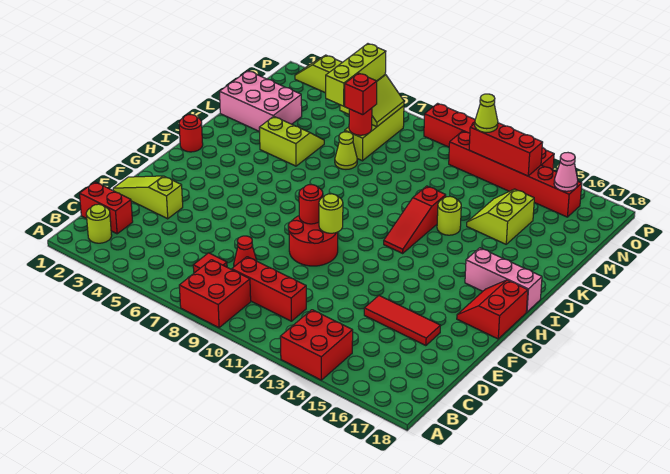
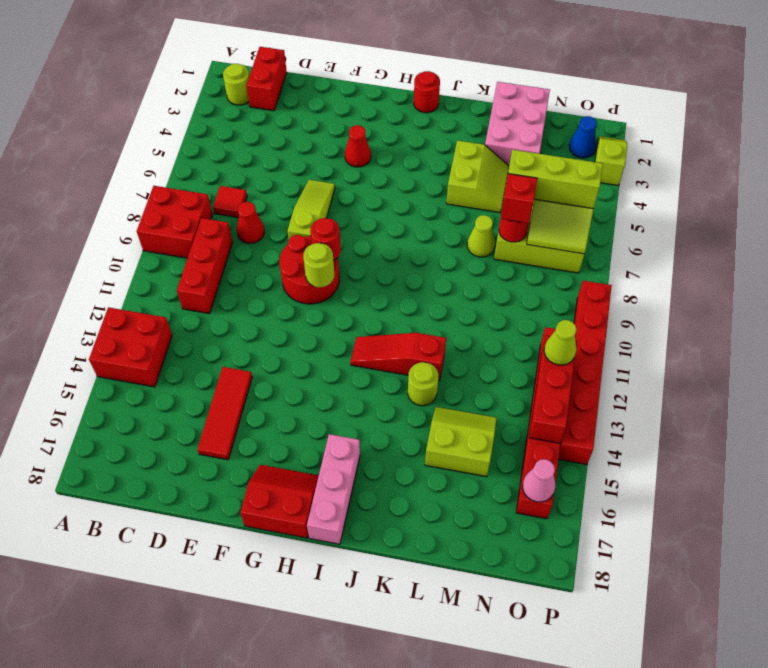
lime slope E1:E3 level 1 top 3 -> lime slope F6:F8 level 1 top 8
none -> red cone G4 level 1
none -> blue cone O2 level 1

